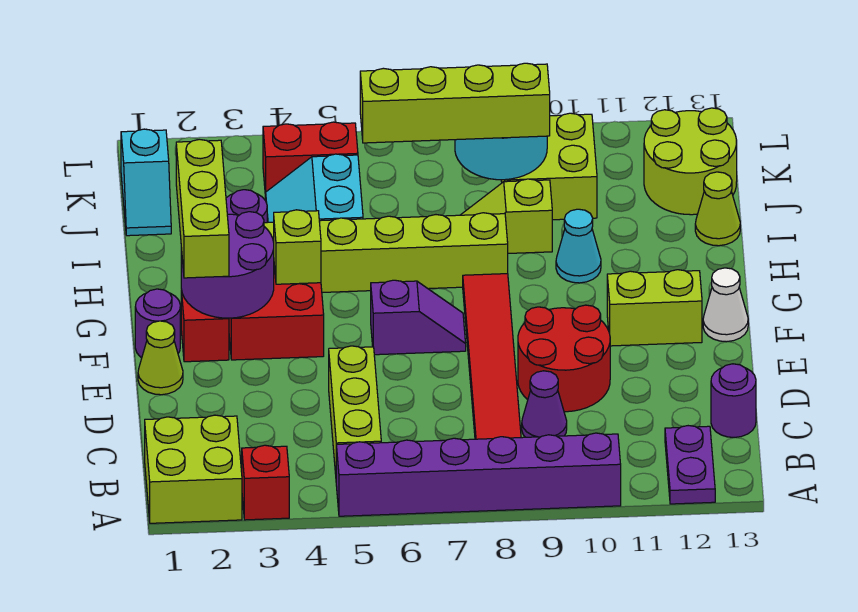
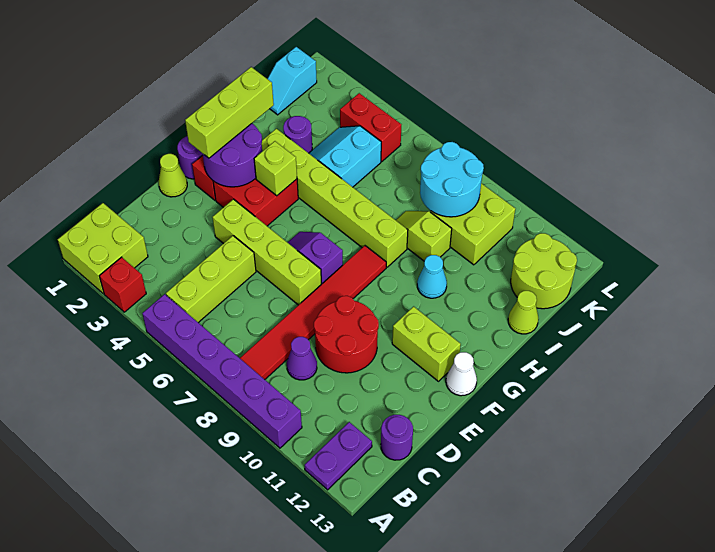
purple slope F6:F7 level 1 top 6 -> purple slope F6:F7 level 1 top 7
lime brick J6:J9 level 3 -> lime brick E4:E7 level 1

